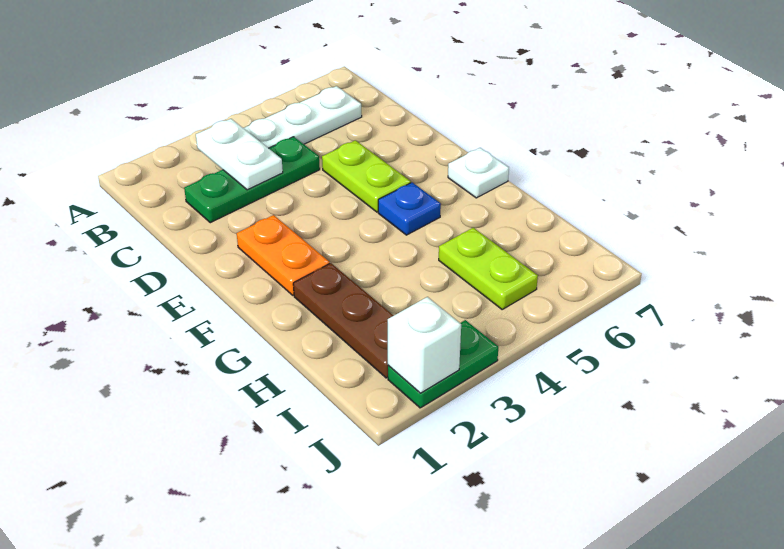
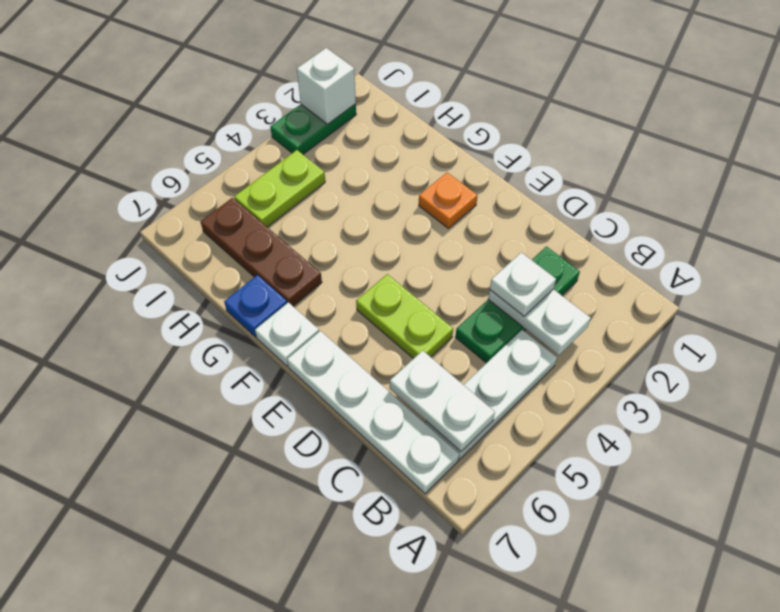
none -> white plate B6:C6 level 2
none -> white plate B7:E7 level 1
none -> white plate C3 level 3
orange plate E2:F2 level 1 -> orange plate F2 level 1
blue plate F5 level 1 -> blue plate G7 level 1
brown plate G2:I2 level 1 -> brown plate G6:I6 level 1
lime plate H5:I5 level 1 -> lime plate I4:I5 level 1

